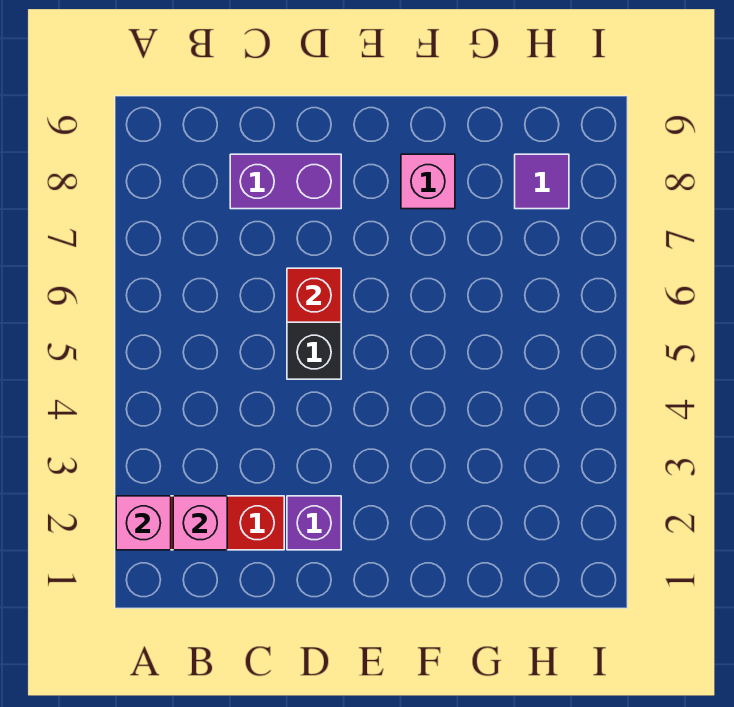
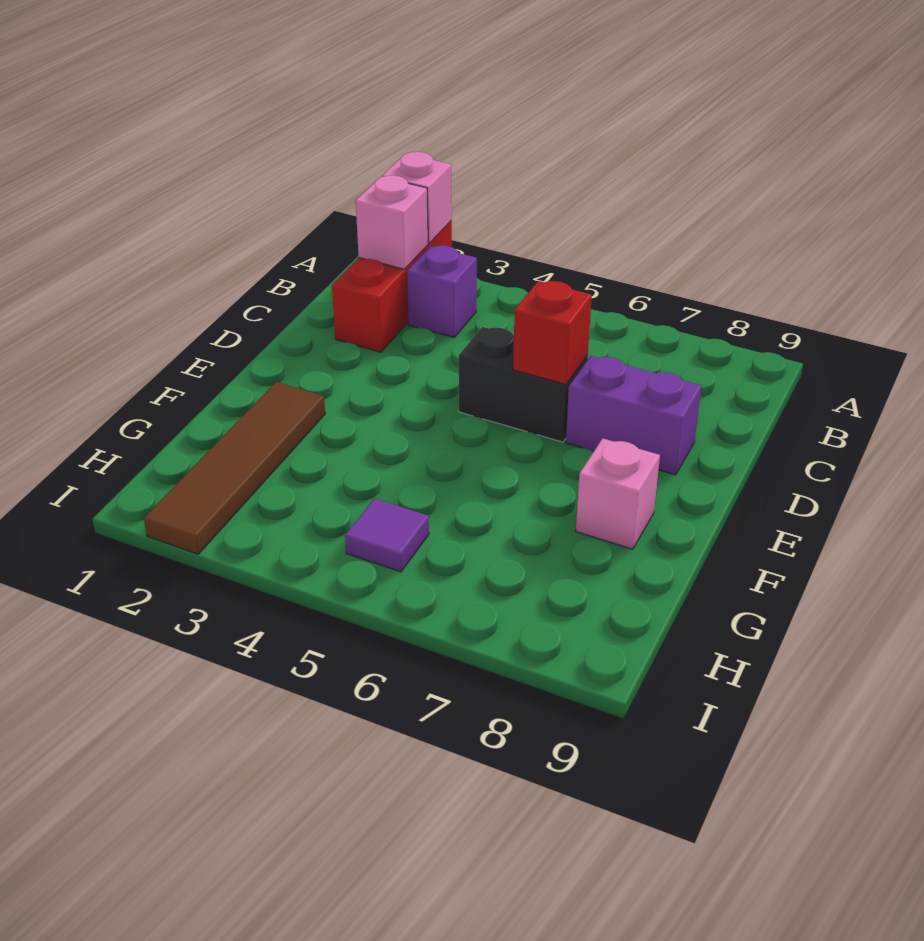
purple brick C8:D8 level 1 -> purple brick D7:D8 level 1
purple brick D2 level 1 -> purple brick B3 level 1
none -> brown tile F2:I2 level 1
purple tile H8 level 1 -> purple tile H5 level 1

